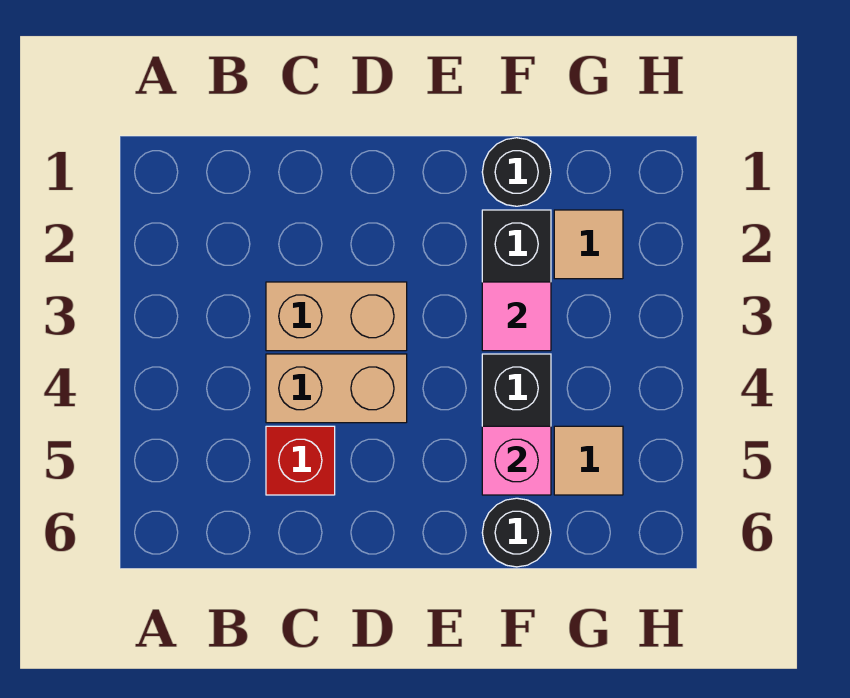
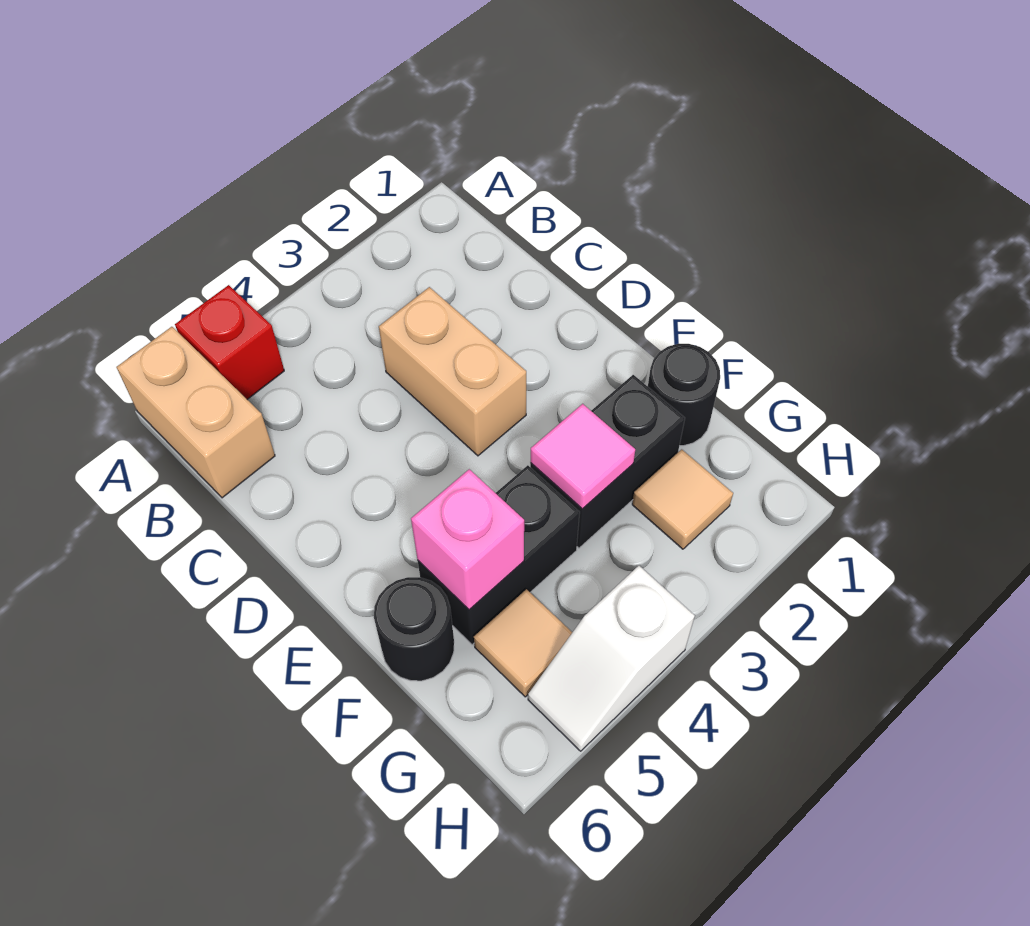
tan brick C4:D4 level 1 -> tan brick A6:B6 level 1
red brick C5 level 1 -> red brick A5 level 1
none -> white slope H4:H5 level 1 top 4

